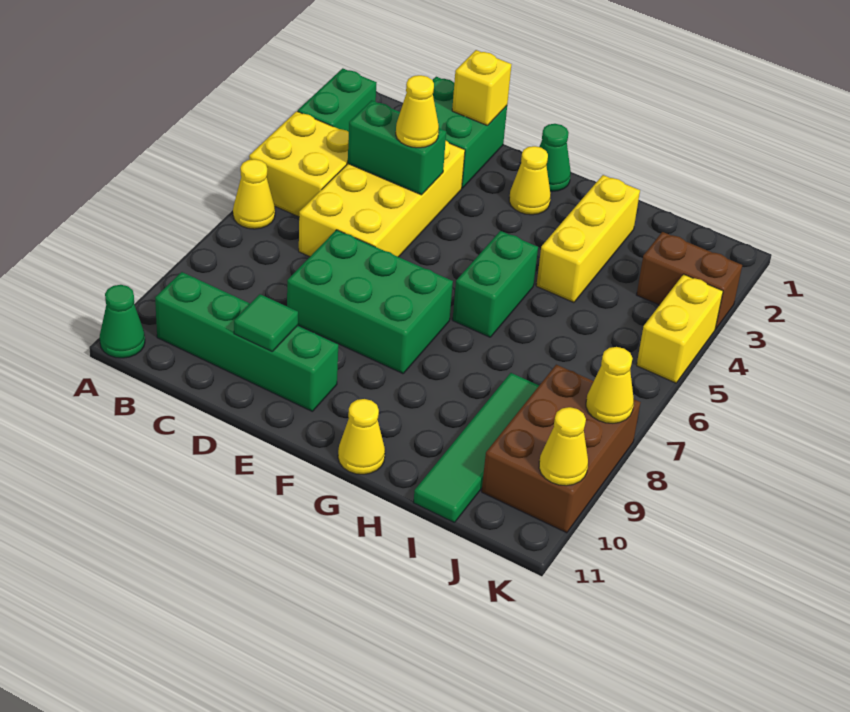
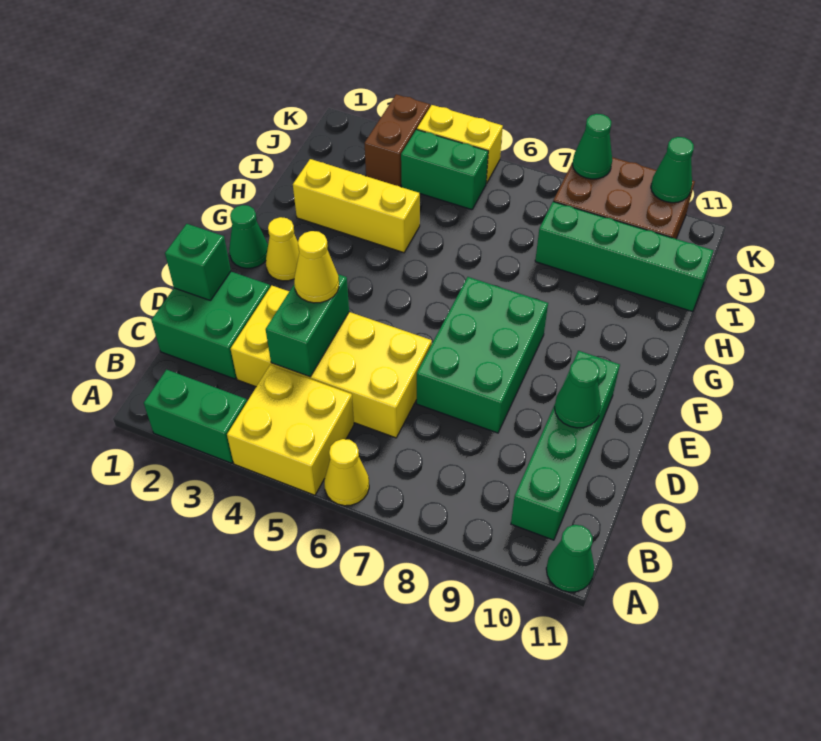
yellow brick D1 level 2 -> green brick D1 level 2
green tile D10 level 2 -> green cone D10 level 2
green brick G5:G6 level 1 -> green brick J4:J5 level 1
yellow cone G11 level 1 -> none
green tile I8:I11 level 1 -> green brick I8:I11 level 1
yellow cone K8 level 2 -> green cone K8 level 2
yellow cone K10 level 2 -> green cone K10 level 2

